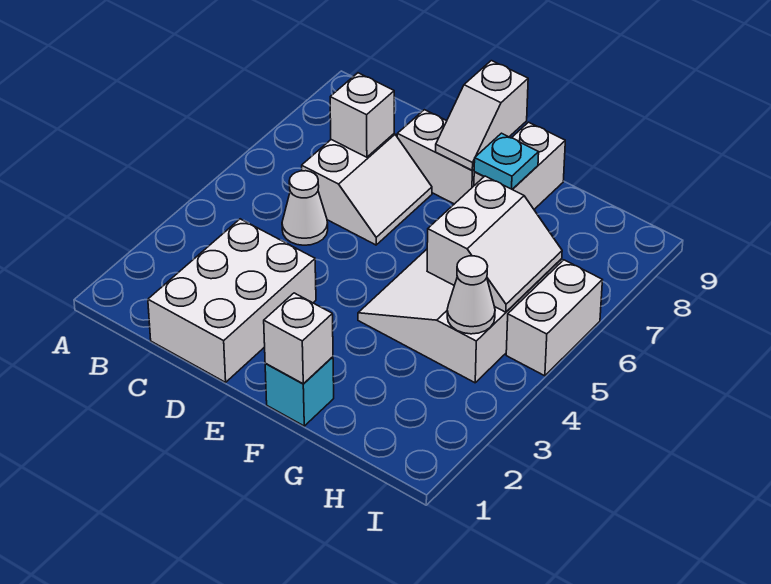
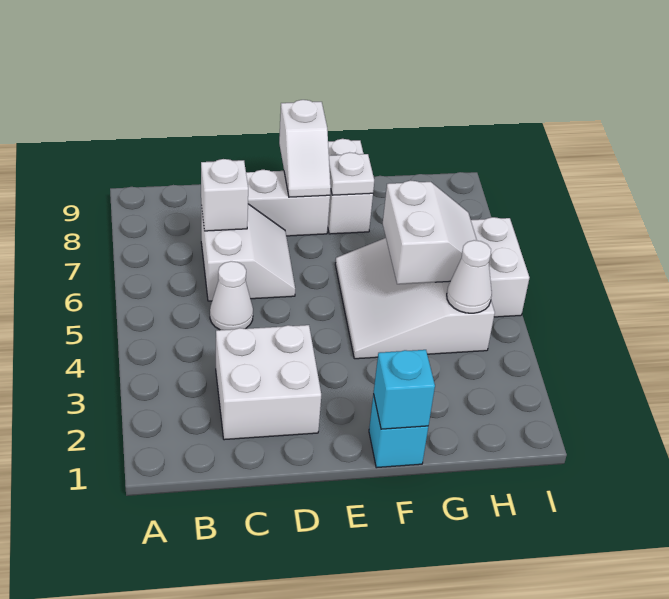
white brick C1:D3 level 1 -> white brick C2:D3 level 1
white brick F1 level 2 -> cyan brick F1 level 2
cyan plate F8 level 2 -> white plate F8 level 2

